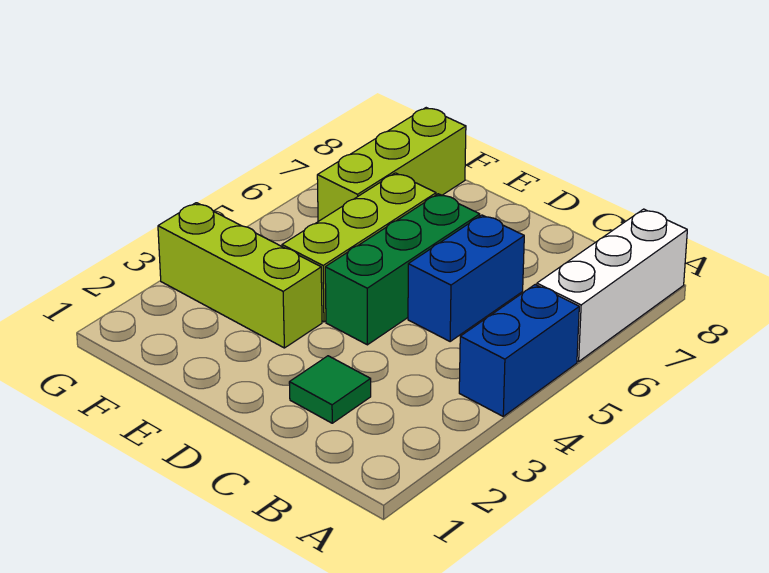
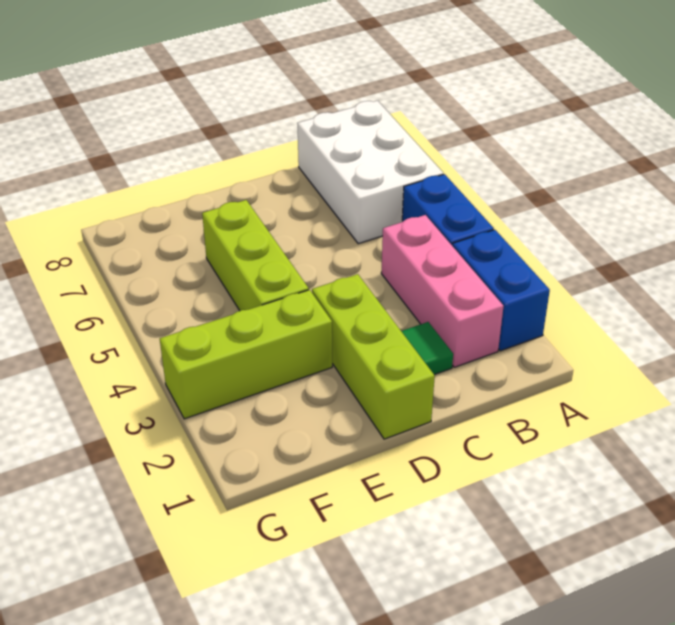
white brick A6:A8 level 1 -> white brick A6:B8 level 1
none -> pink brick B2:B4 level 1
blue brick C5:C6 level 1 -> blue brick A2:A3 level 1
green brick D4:D6 level 1 -> none
lime brick F6:F8 level 1 -> lime brick D1:D3 level 1

